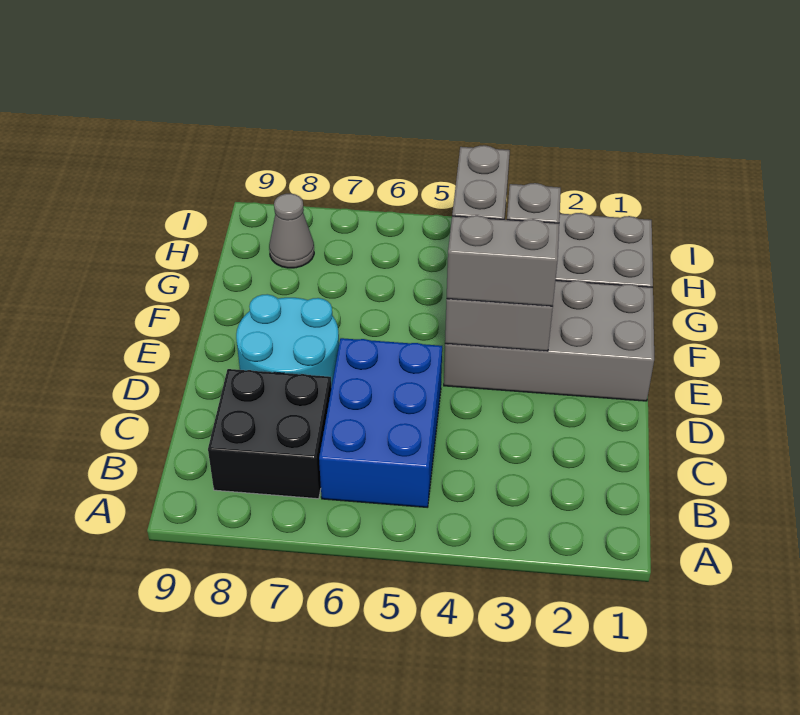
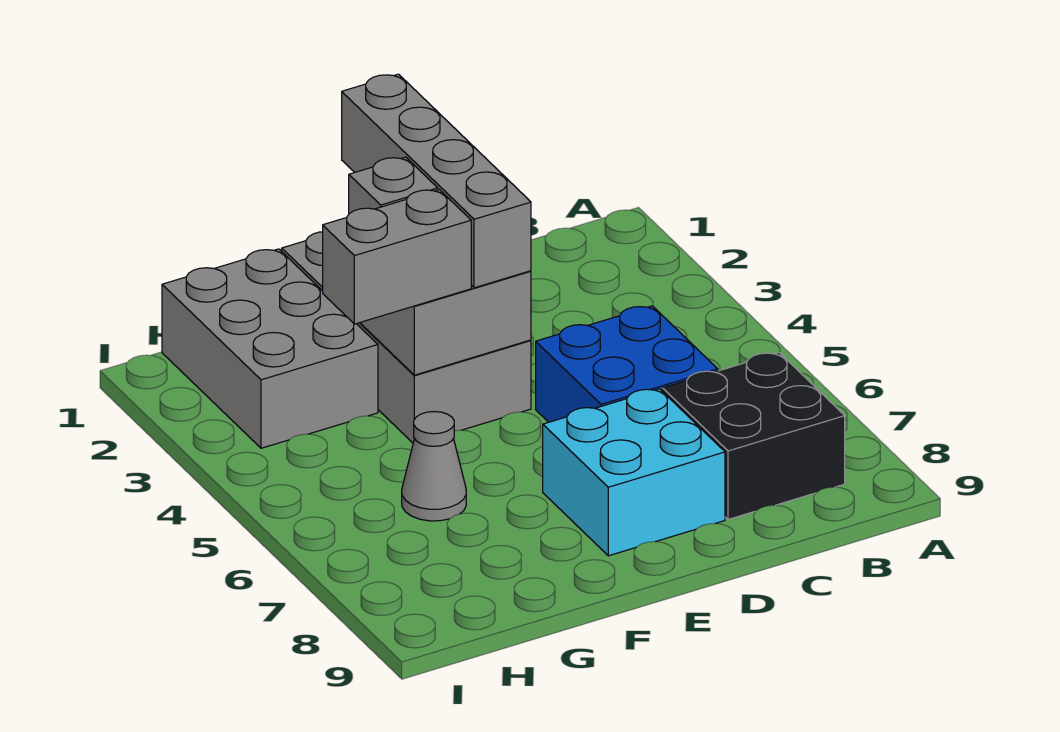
blue brick B5:D6 level 1 -> blue brick C5:D6 level 1
cyan round brick D7:E8 level 1 -> cyan brick D7:E8 level 1
grey brick E3:E4 level 3 -> grey brick E1:E4 level 3
grey cone H8 level 1 -> grey cone G6 level 1

